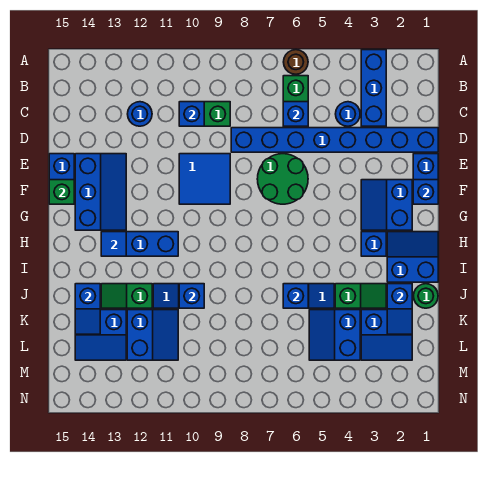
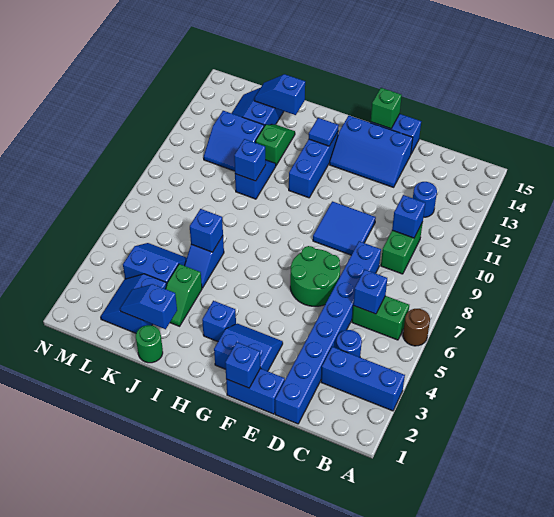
blue slope H1:I2 level 1 top I -> none

